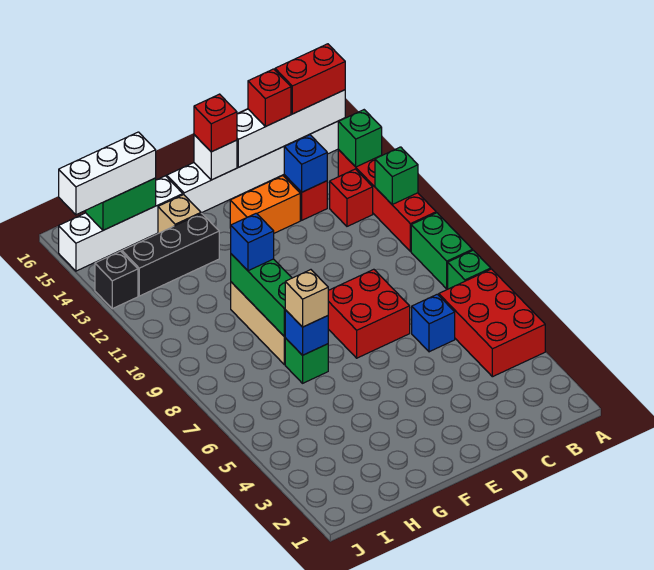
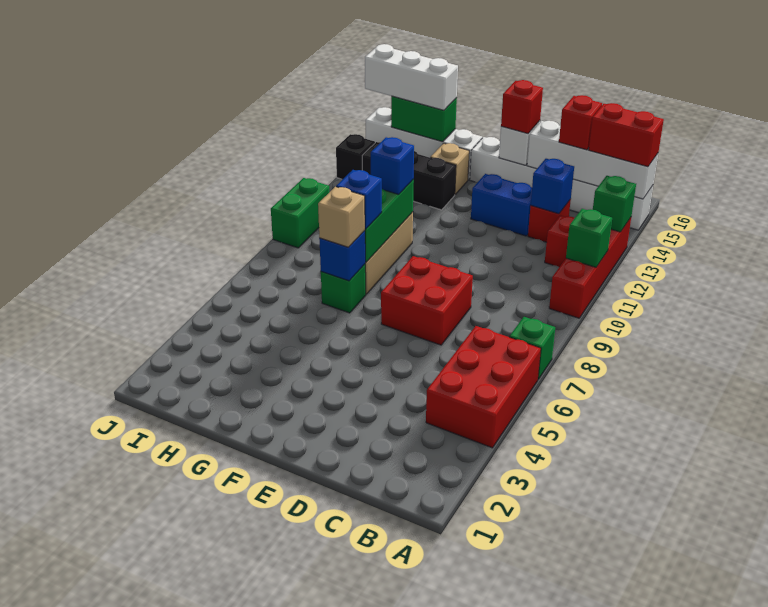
green brick A8:A9 level 1 -> green brick J9:J10 level 1
blue brick C6 level 1 -> blue brick G8 level 3
orange brick D13:E13 level 1 -> blue brick D13:E13 level 1

